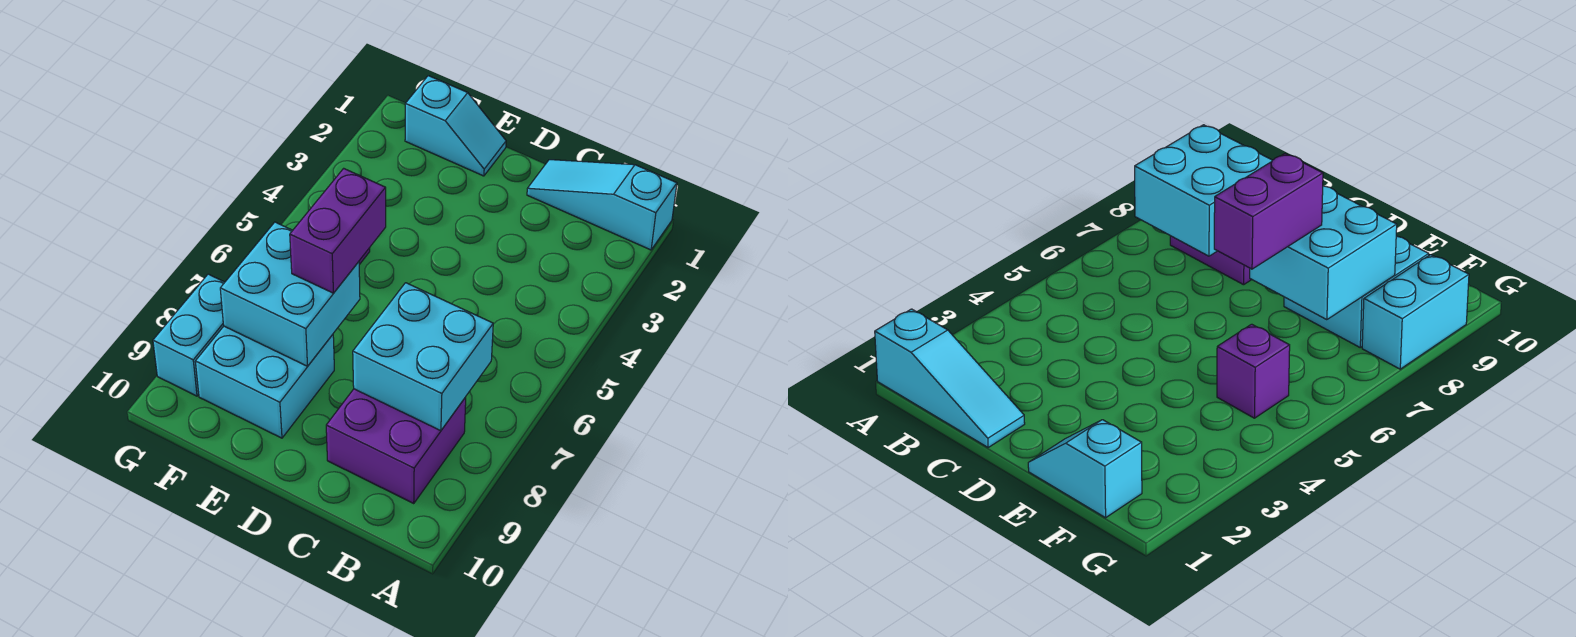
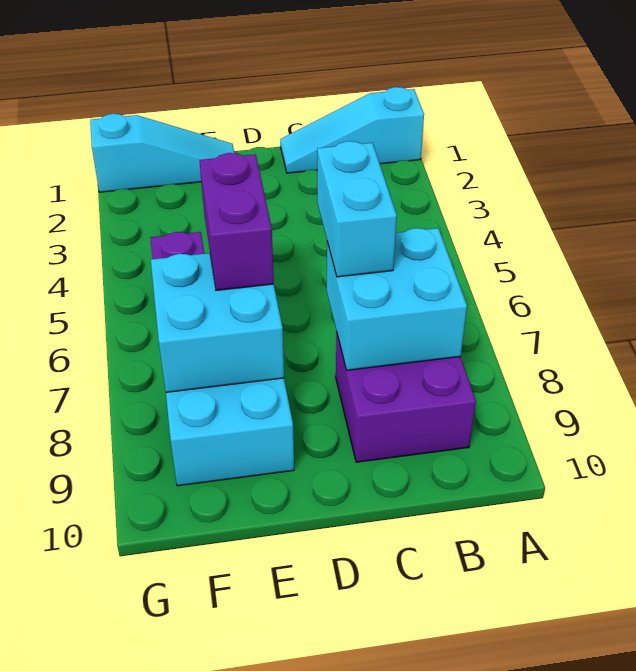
cyan slope E1:F1 level 1 top F -> cyan slope E1:G1 level 1 top G
cyan brick G8:G9 level 1 -> cyan brick C6:C7 level 3

